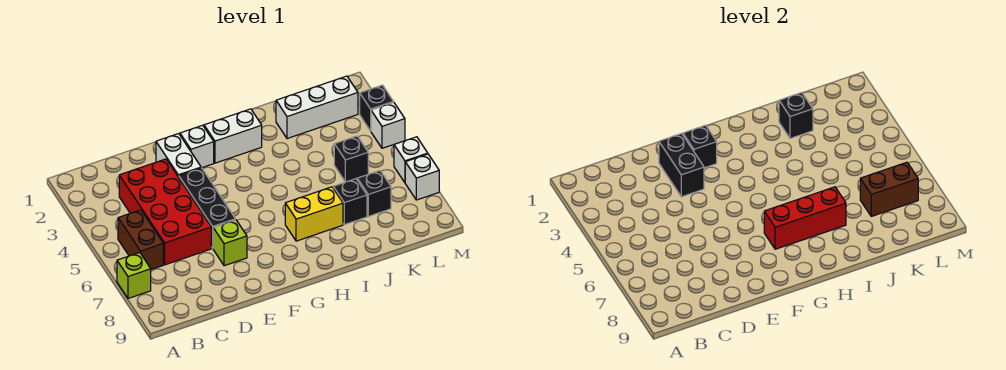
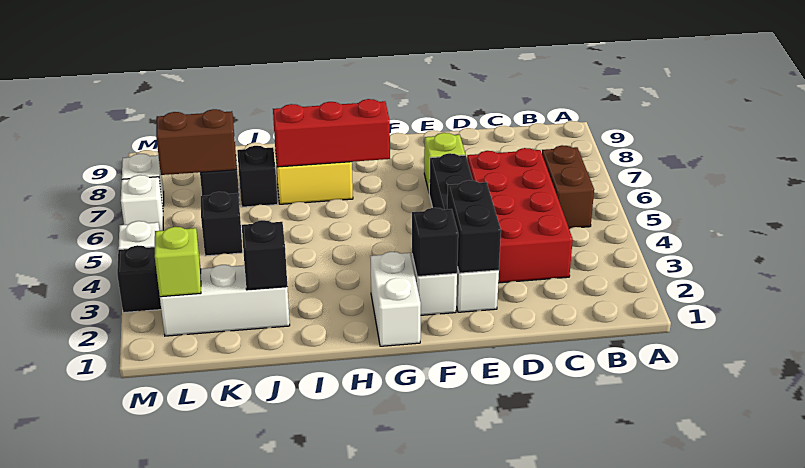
lime brick A7 level 1 -> lime brick L2 level 2
white brick G2:H2 level 1 -> white brick G1:G2 level 1

